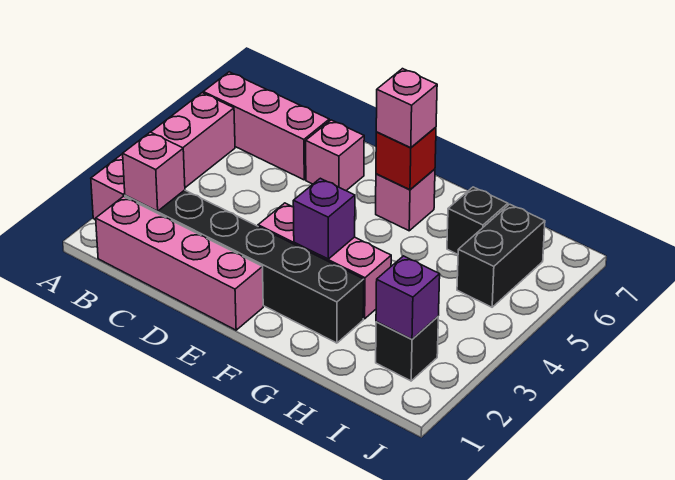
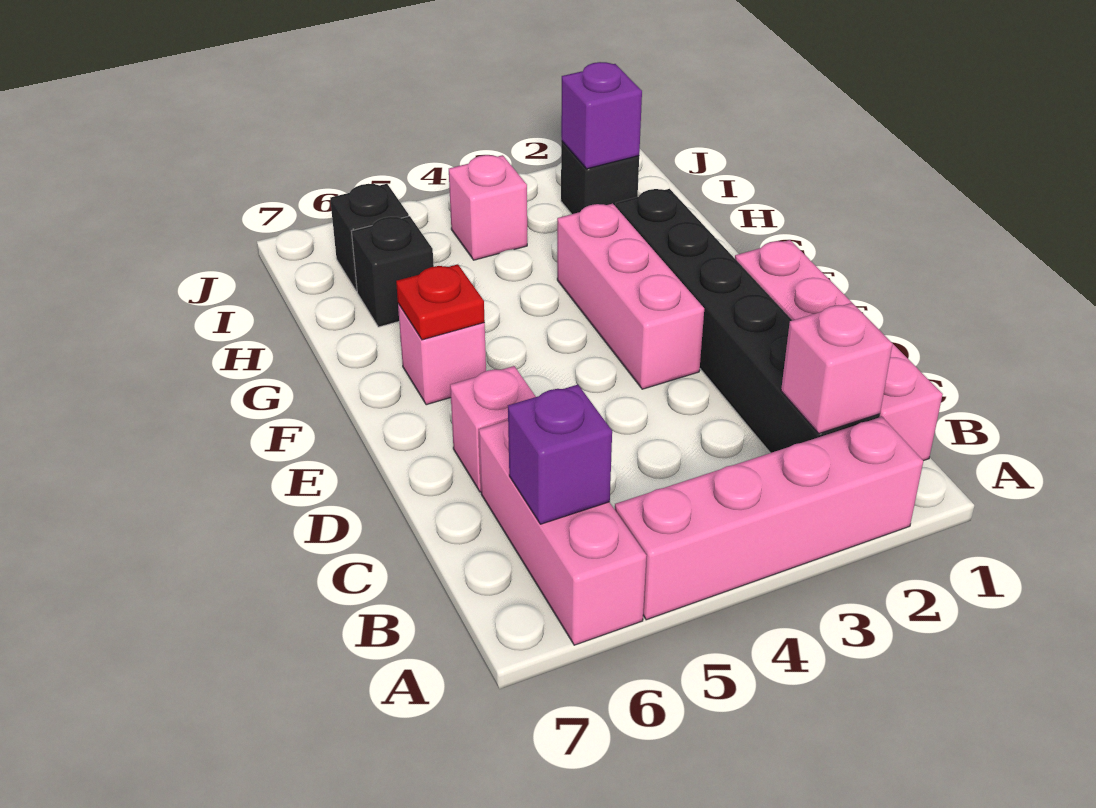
purple brick F3 level 2 -> purple brick B6 level 2
red brick F6 level 2 -> red plate F6 level 2
pink brick F6 level 3 -> pink brick I4 level 1
black brick I5:I6 level 1 -> black brick I6 level 1

